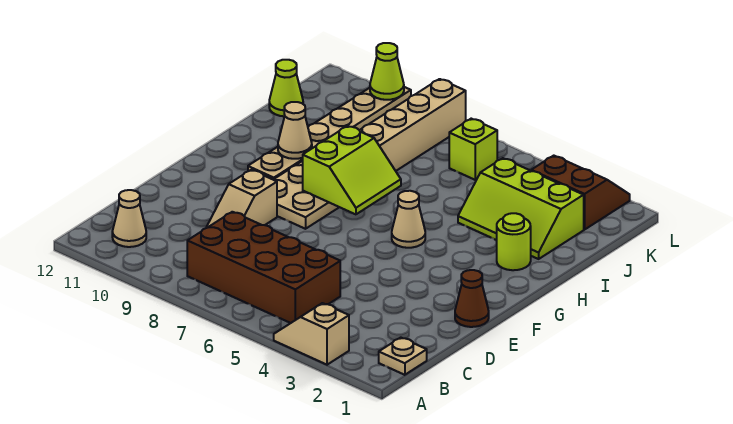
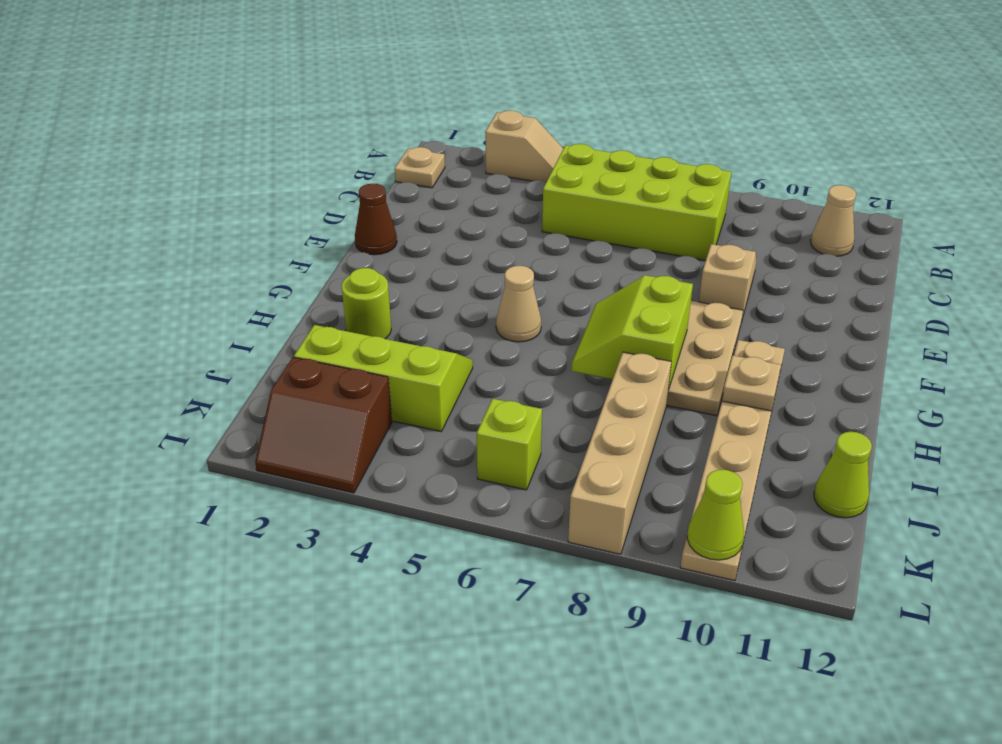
brown brick B5:C8 level 1 -> lime brick B5:C8 level 1
tan cone H10 level 2 -> tan plate H10 level 2

